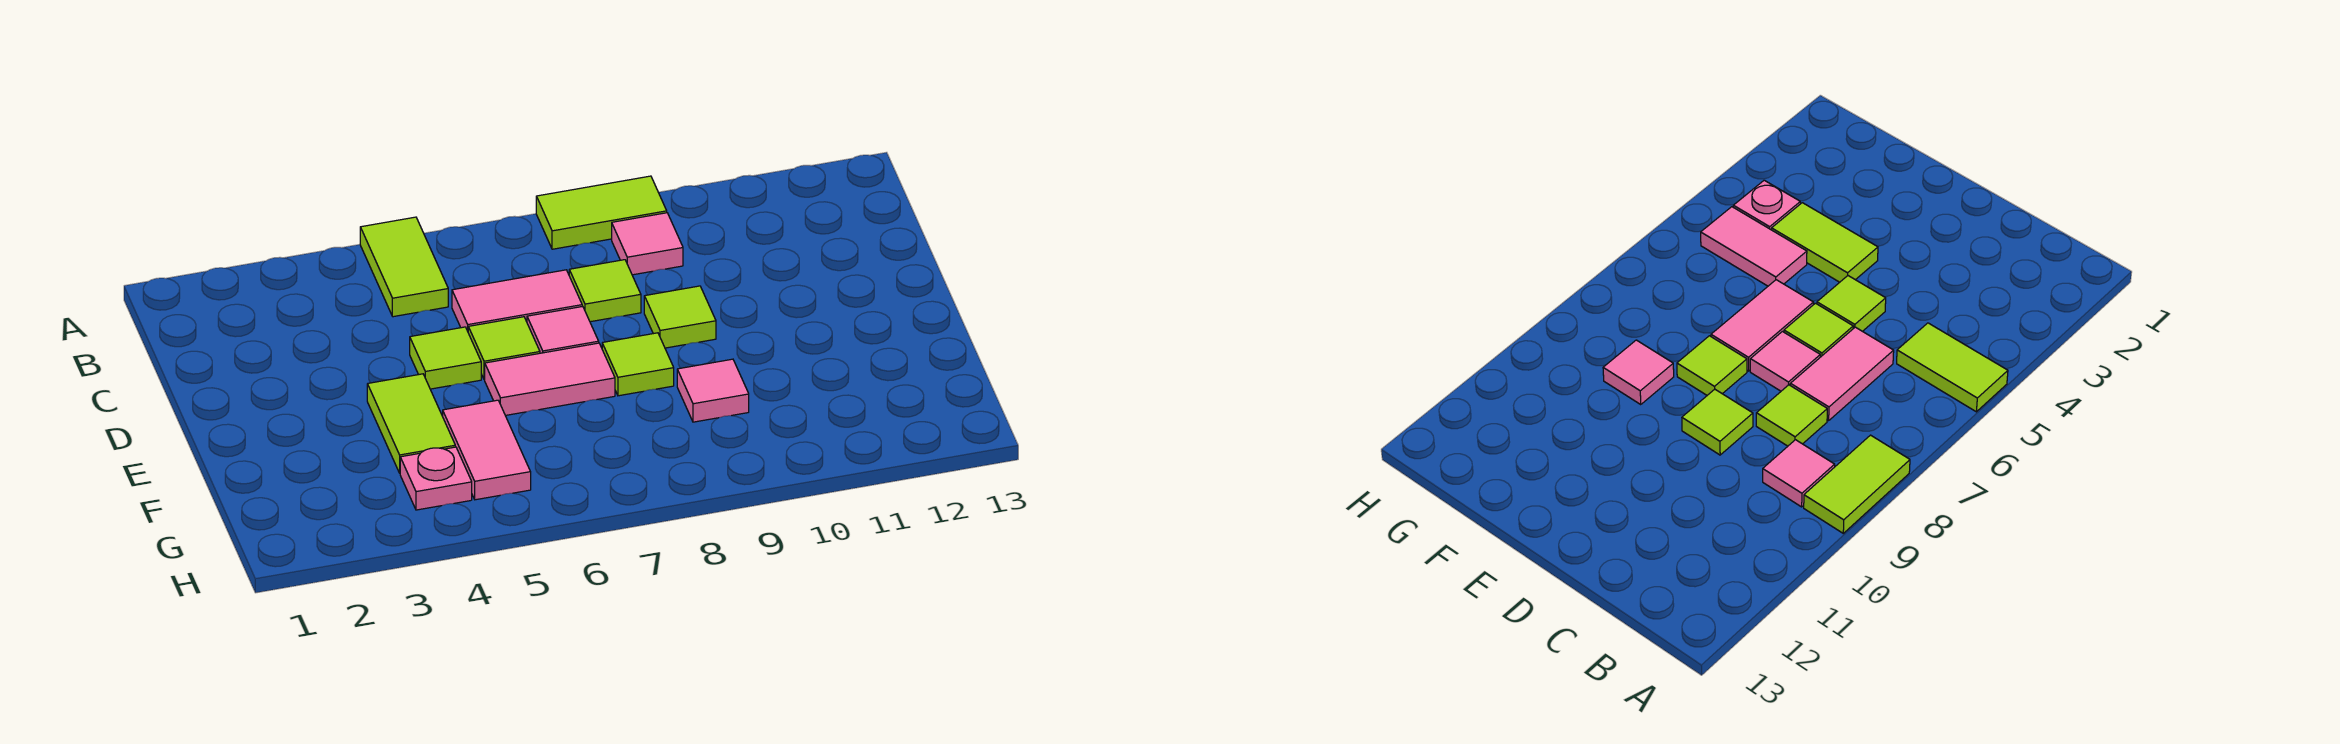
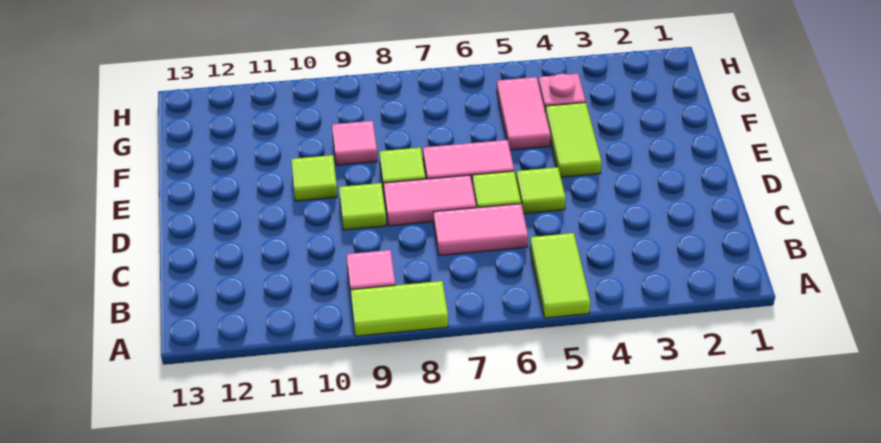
lime tile C8 level 1 -> lime tile E10 level 1
pink tile D7 level 1 -> pink tile D7:D8 level 1

